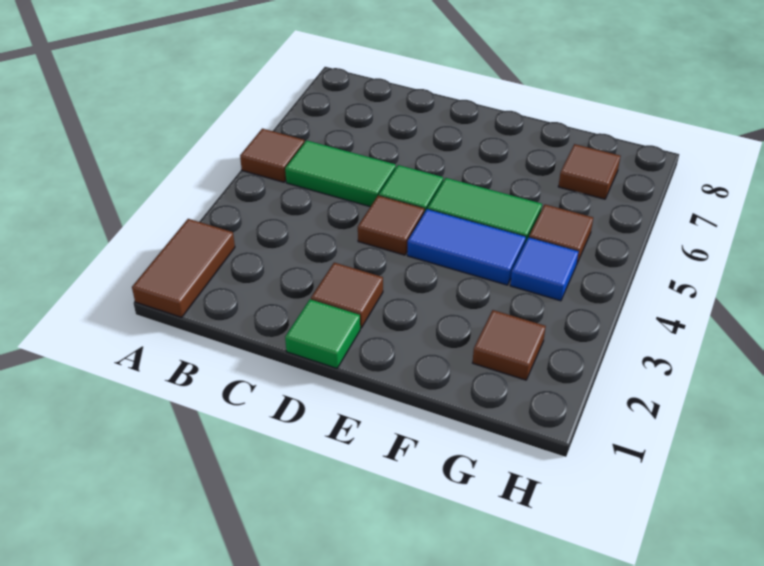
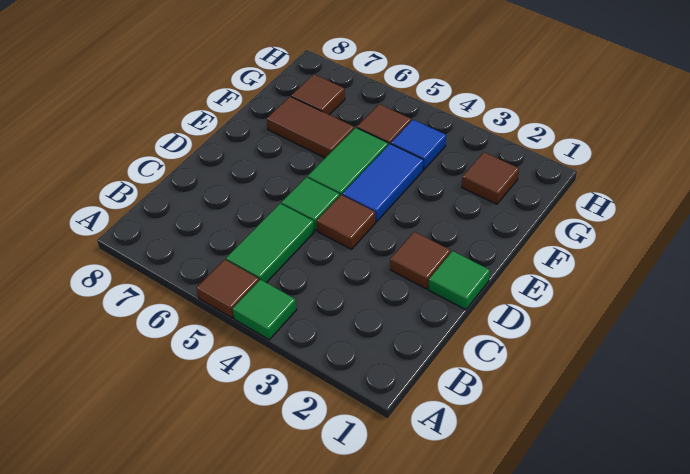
brown tile A1:A2 level 1 -> brown tile F6:F7 level 1
none -> green tile A4 level 1

